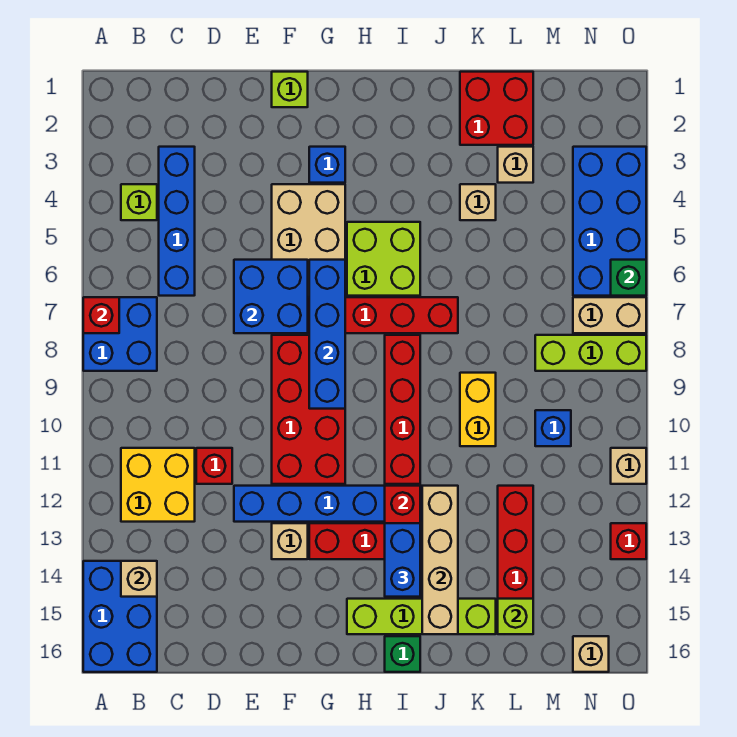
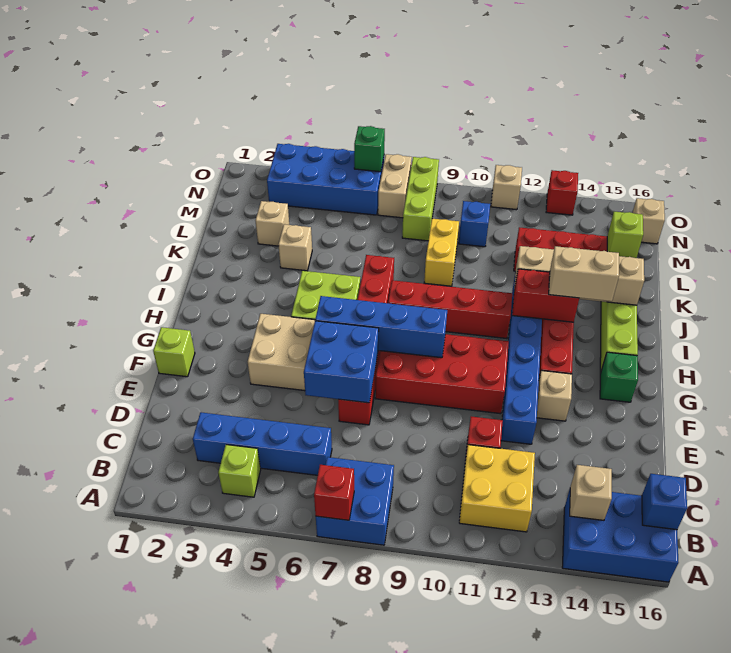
blue brick G3 level 1 -> blue brick B16 level 2
blue brick I13:I14 level 3 -> tan brick I13:I14 level 3
green brick I16 level 1 -> green brick G15 level 1
red brick K1:L2 level 1 -> none
yellow brick K9:K10 level 1 -> yellow brick K9:L9 level 1

